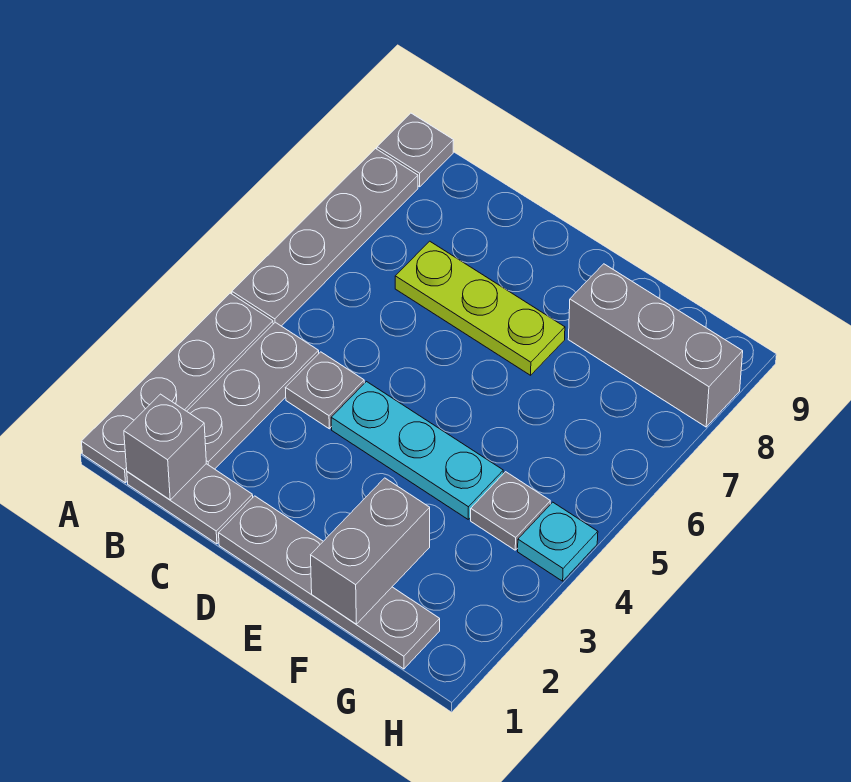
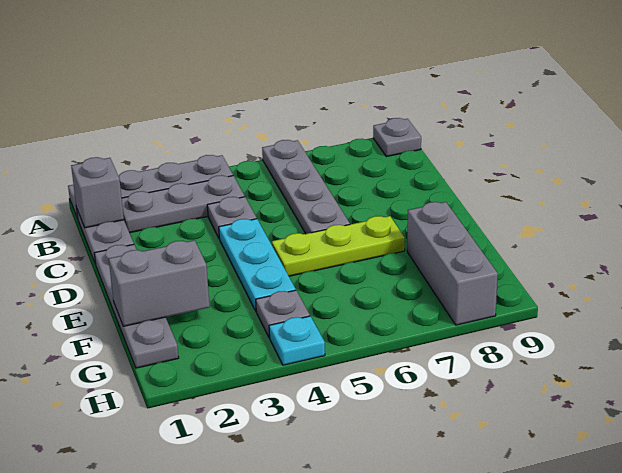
grey plate A5:A8 level 1 -> grey plate A6:D6 level 1
lime plate C7:E7 level 1 -> lime plate E5:E7 level 1

